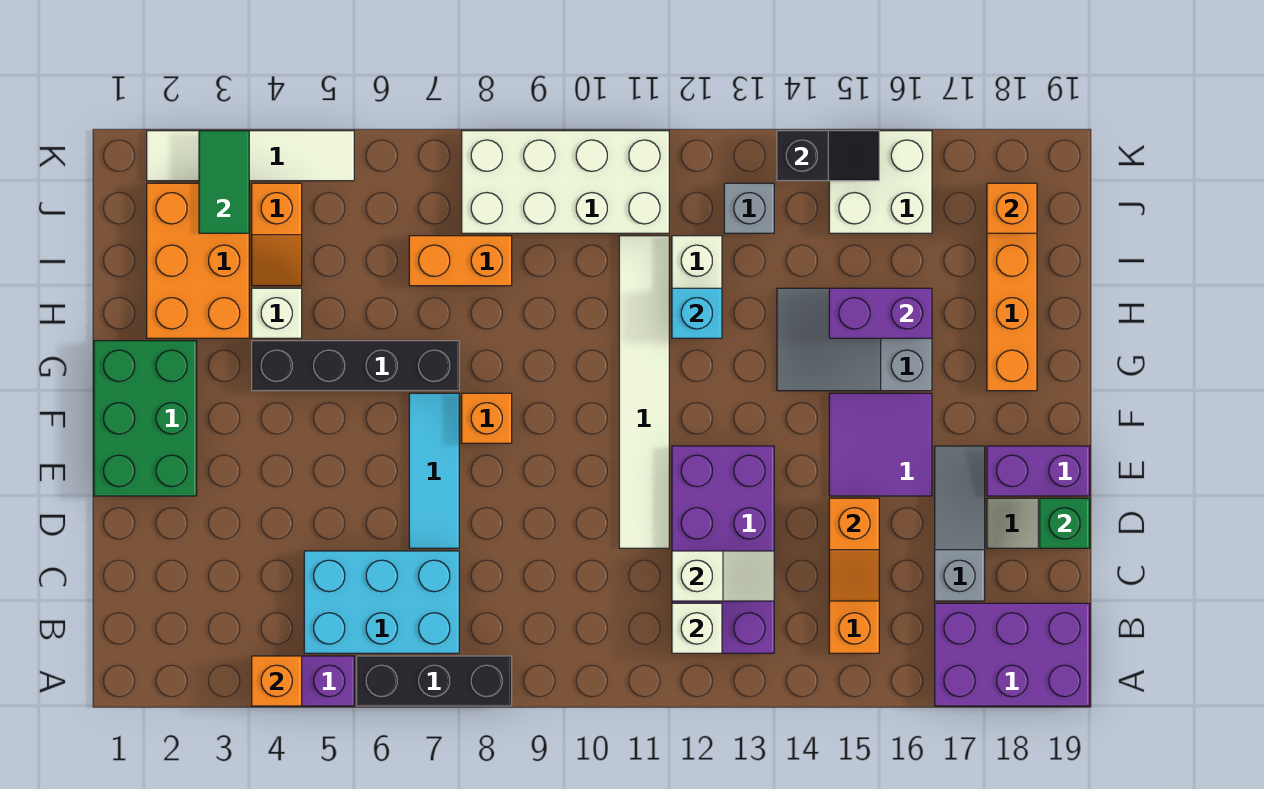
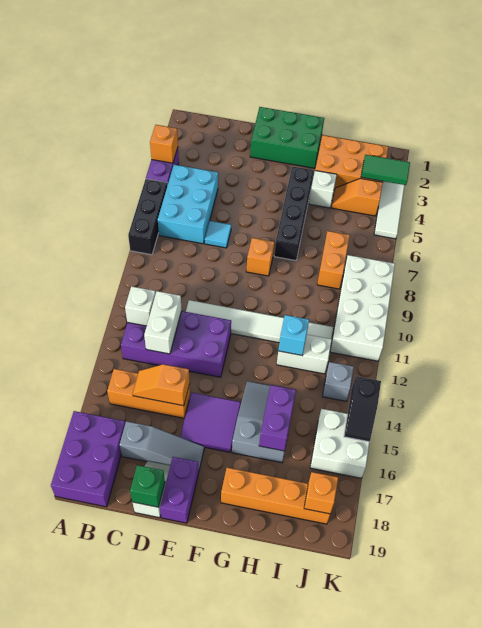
white slope C12:C13 level 2 top 12 -> white brick C12:C13 level 2
cyan tile D7:F7 level 1 -> cyan tile D7 level 1

